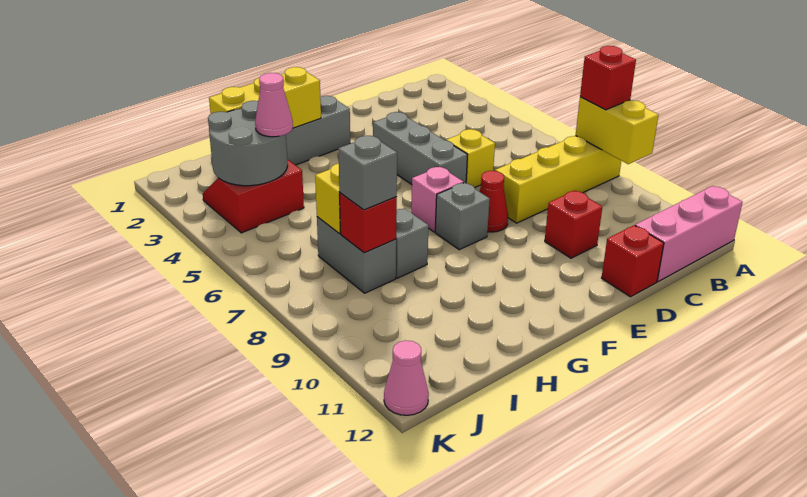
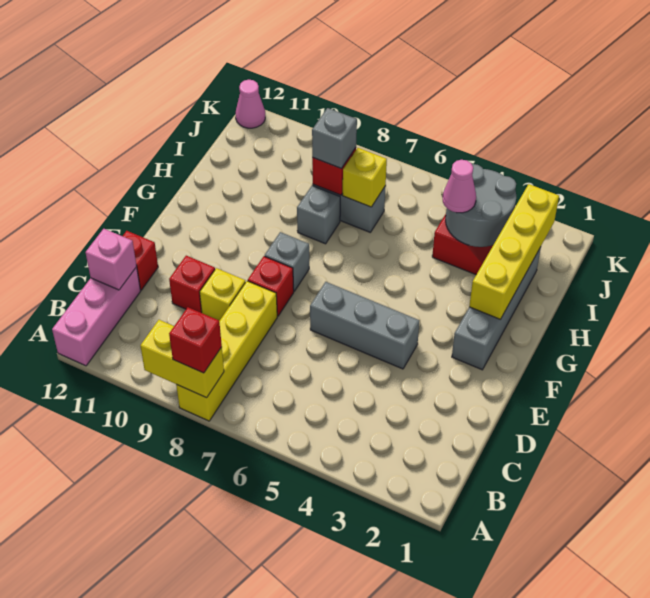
yellow brick D6 level 1 -> yellow brick D9 level 1
red cone E8 level 1 -> red brick E8 level 1
pink brick F7 level 1 -> pink brick C12 level 2
yellow brick G2:I2 level 2 -> yellow brick G2:J2 level 2

